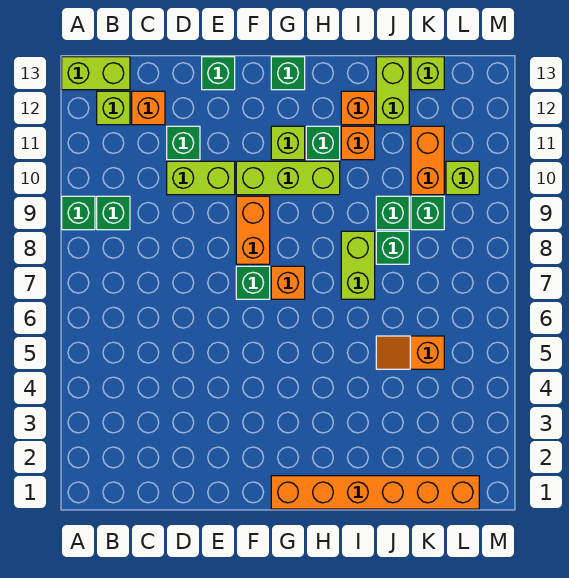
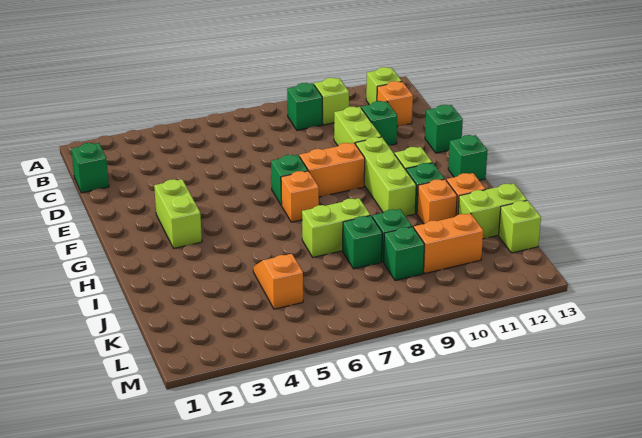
green brick A9 level 1 -> green brick C1 level 1
lime brick A13:B13 level 1 -> lime brick F3:G3 level 1
orange brick G1:L1 level 1 -> none
lime brick L10 level 1 -> lime brick B10 level 1

